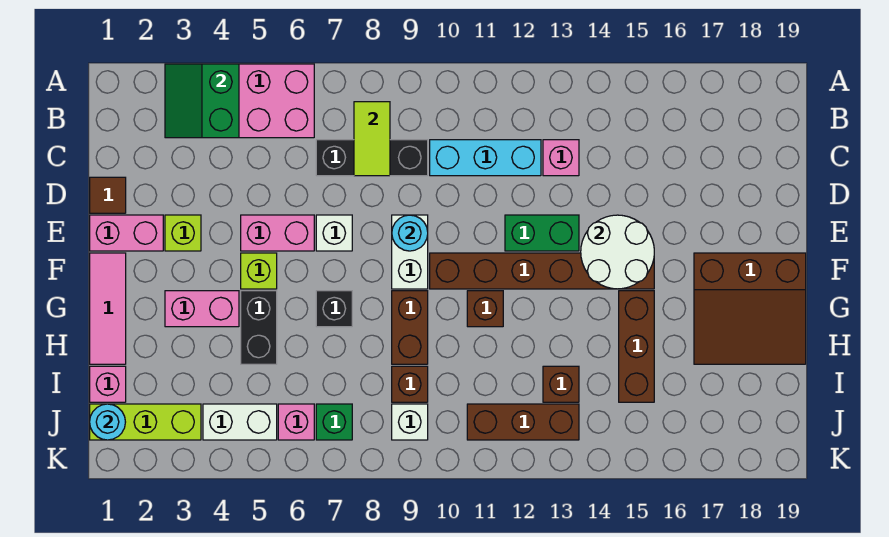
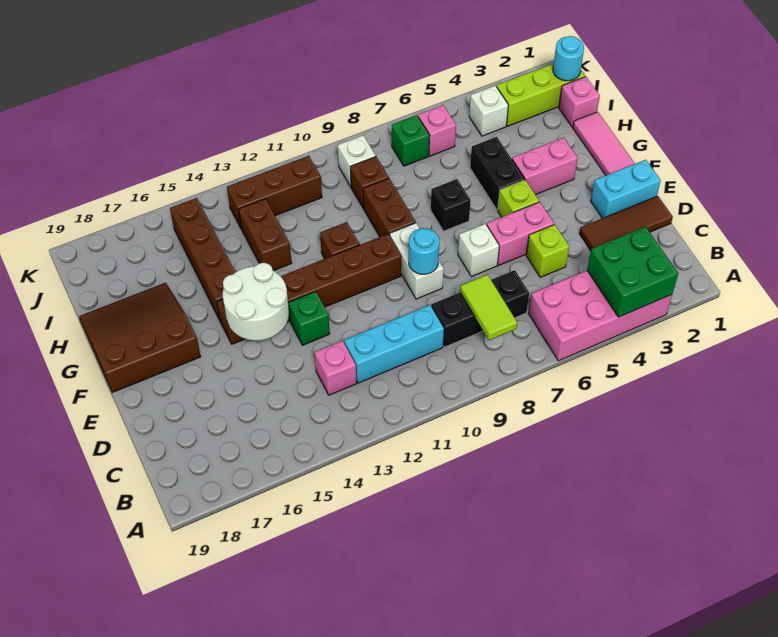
green slope A3:B4 level 2 top 4 -> green brick A3:B4 level 2
brown tile D1 level 1 -> brown tile D1:D3 level 1
pink brick E1:E2 level 1 -> cyan brick E1:E2 level 1
lime brick E3 level 1 -> lime brick D5 level 1
green brick E12:E13 level 1 -> green brick E13 level 1
brown brick G15:I15 level 1 -> brown brick G15:J15 level 1
brown brick I13 level 1 -> brown brick H13:I13 level 1
white brick J4:J5 level 1 -> white brick J4 level 1

